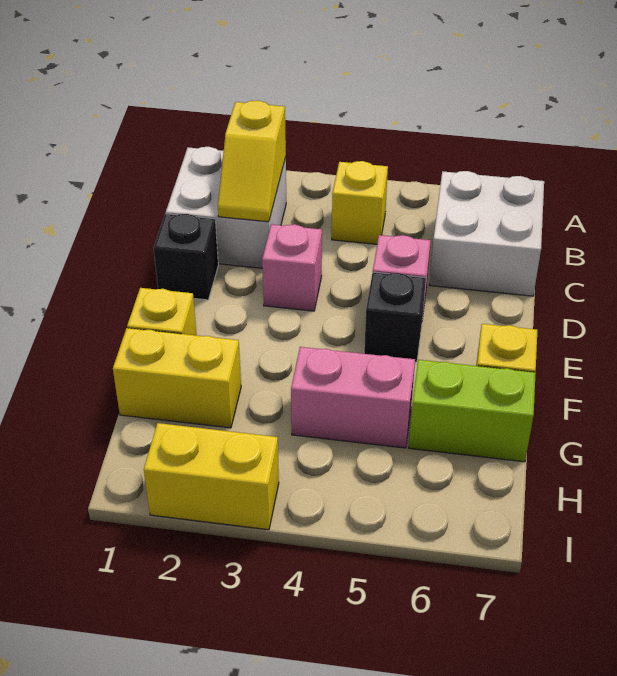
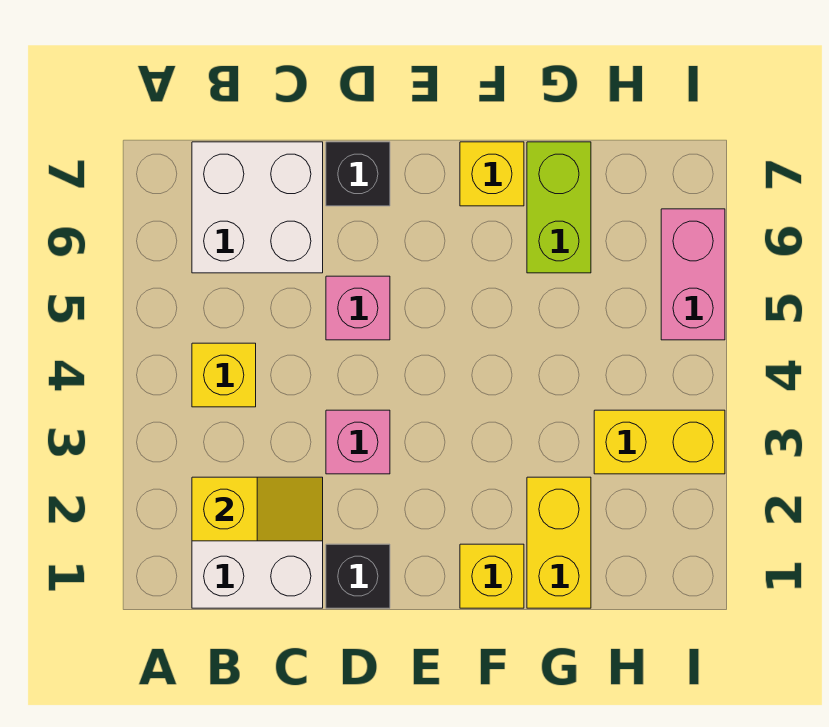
black brick E5 level 1 -> black brick D7 level 1
pink brick G4:G5 level 1 -> pink brick I5:I6 level 1
yellow brick I2:I3 level 1 -> yellow brick H3:I3 level 1

